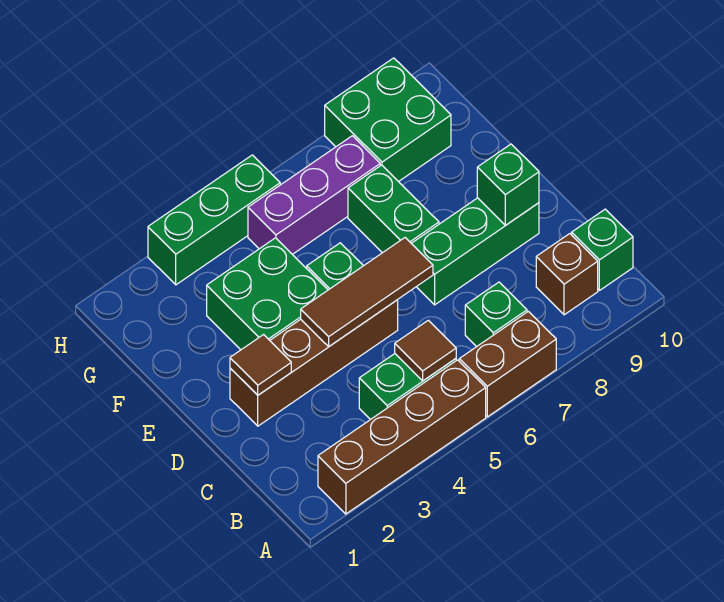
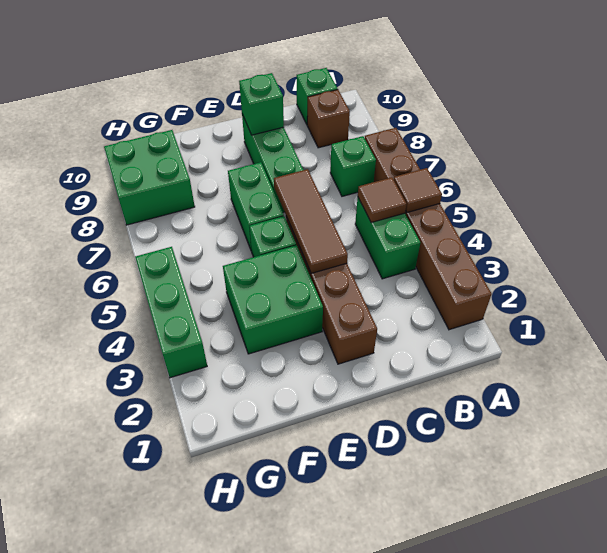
brown tile D2 level 2 -> brown tile A5 level 2
green brick E7:F7 level 1 -> green brick E6:E7 level 1
purple brick G5:G7 level 1 -> none

